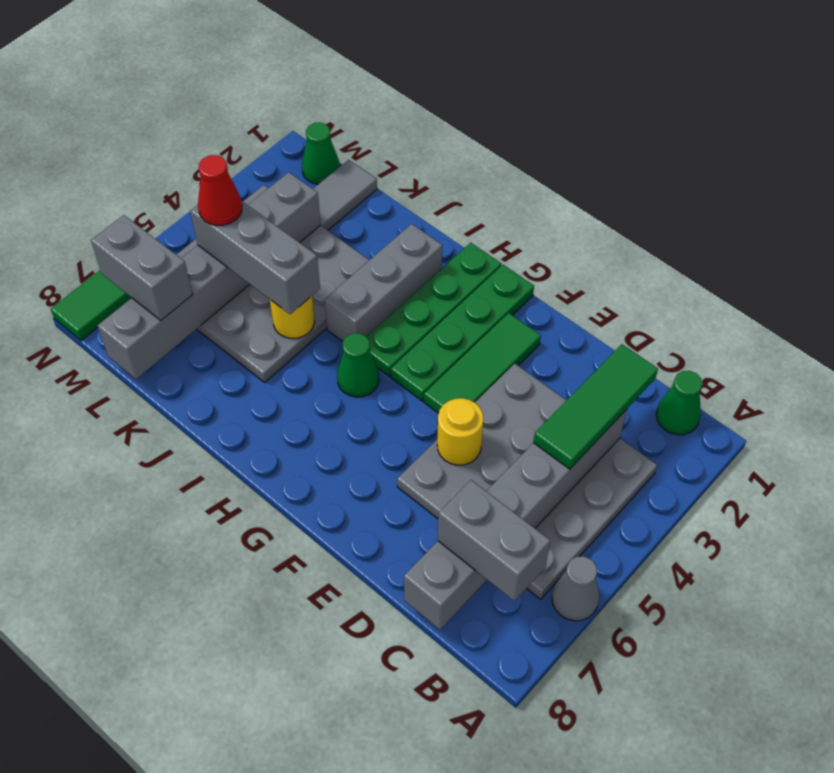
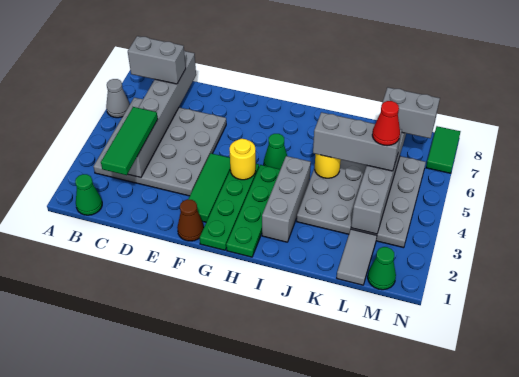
yellow round brick E5 level 2 -> yellow round brick G4 level 2
none -> brown cone F1 level 1

